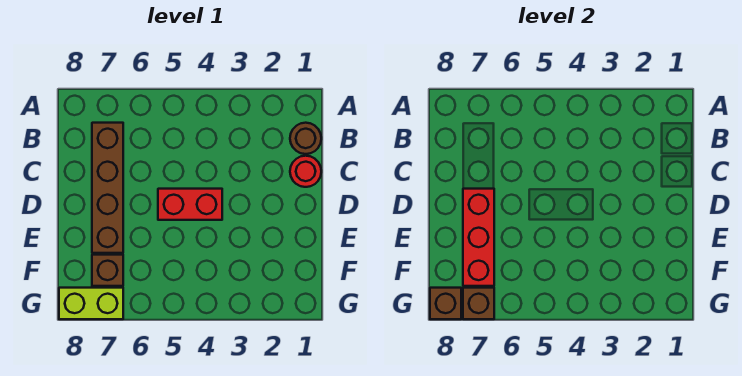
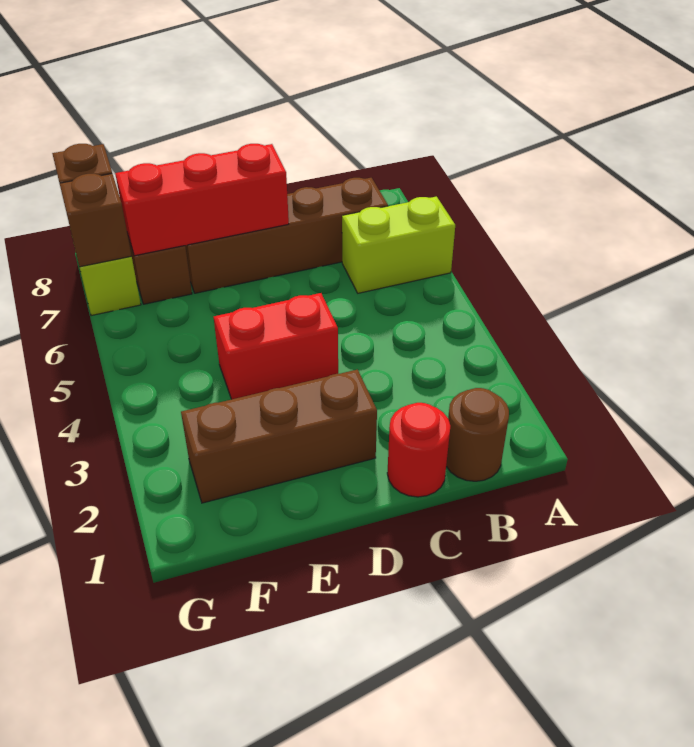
none -> lime brick A6:B6 level 1
none -> brown brick D2:F2 level 1
red brick D4:D5 level 1 -> red brick D4:E4 level 1

